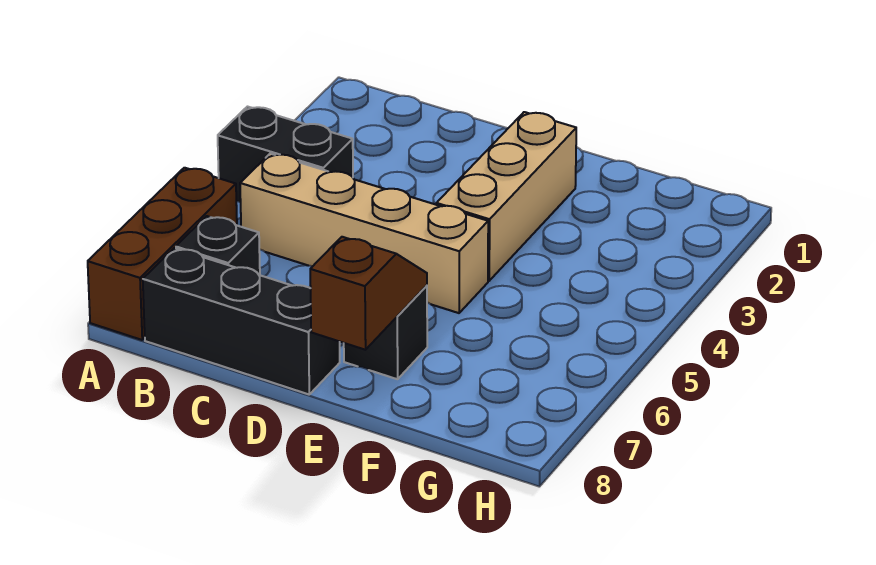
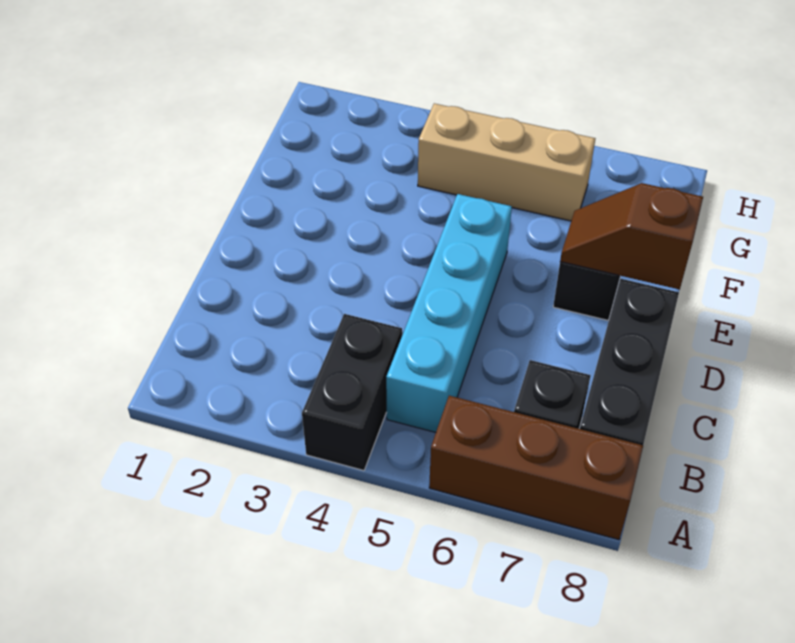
tan brick B5:E5 level 1 -> cyan brick B5:E5 level 1
tan brick E2:E4 level 1 -> tan brick G4:G6 level 1

